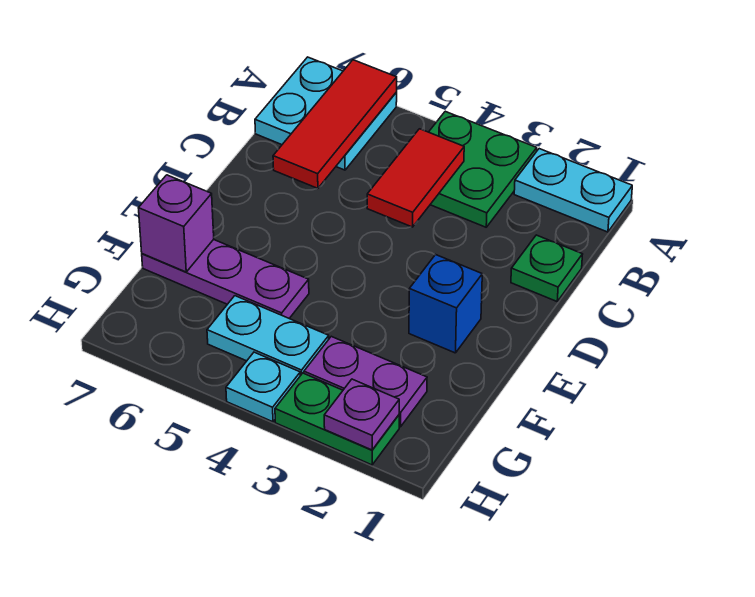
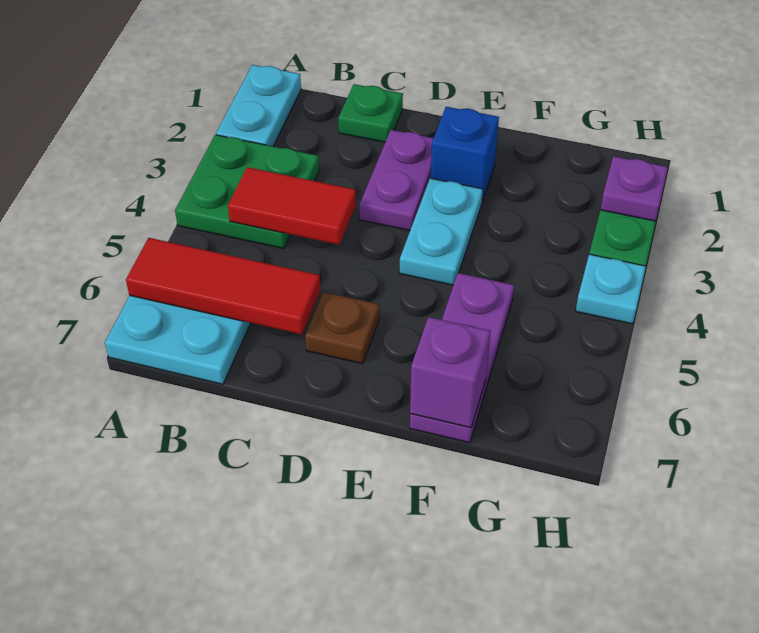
none -> brown plate D6 level 1
purple plate G2:G3 level 1 -> purple plate D2:D3 level 1
cyan plate G4:G5 level 1 -> cyan plate E3:E4 level 1

